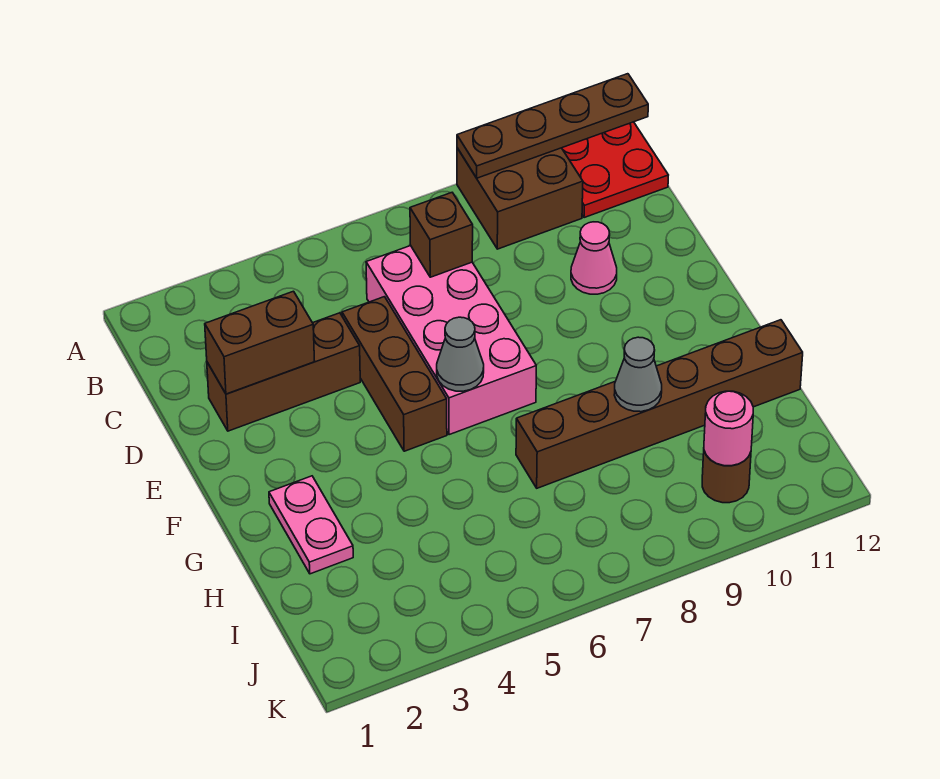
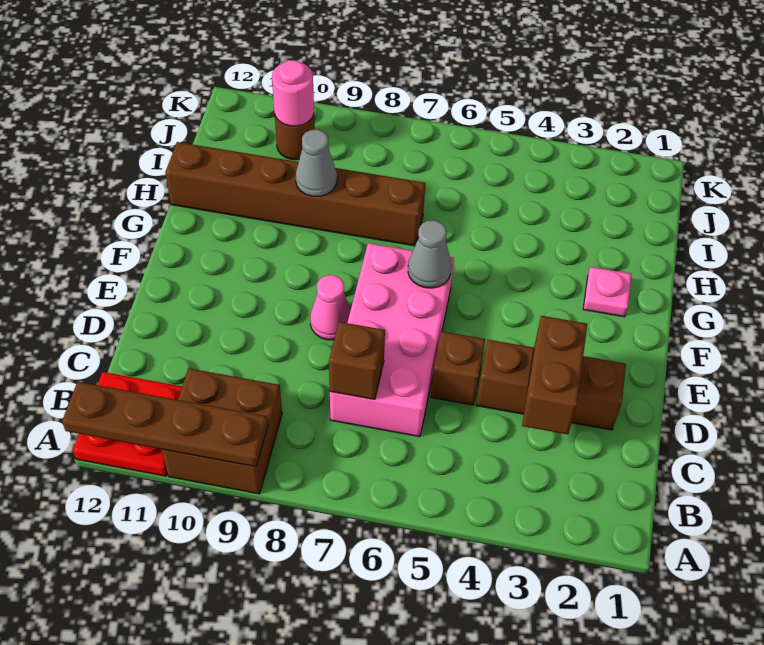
brown brick D2:D3 level 2 -> brown brick C3:D3 level 2
brown brick D5:F5 level 1 -> brown brick D5 level 1
pink cone D10 level 1 -> pink cone E8 level 1
pink plate G2:H2 level 1 -> pink plate G2 level 1

